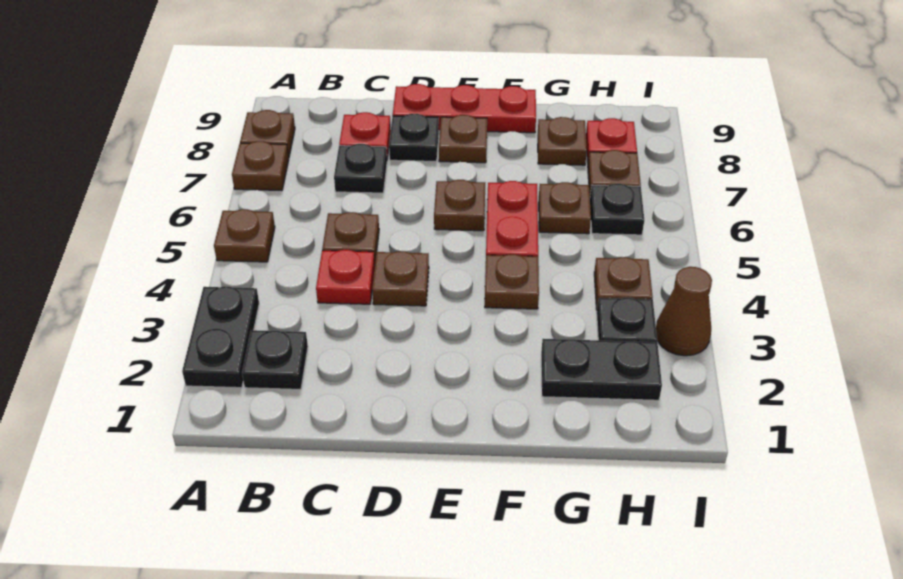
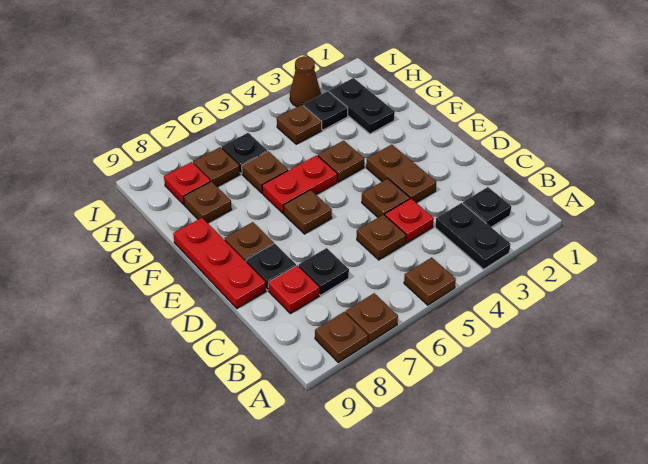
black plate A2:A3 level 1 -> black plate A3:B3 level 1
none -> brown plate D3:E3 level 1

